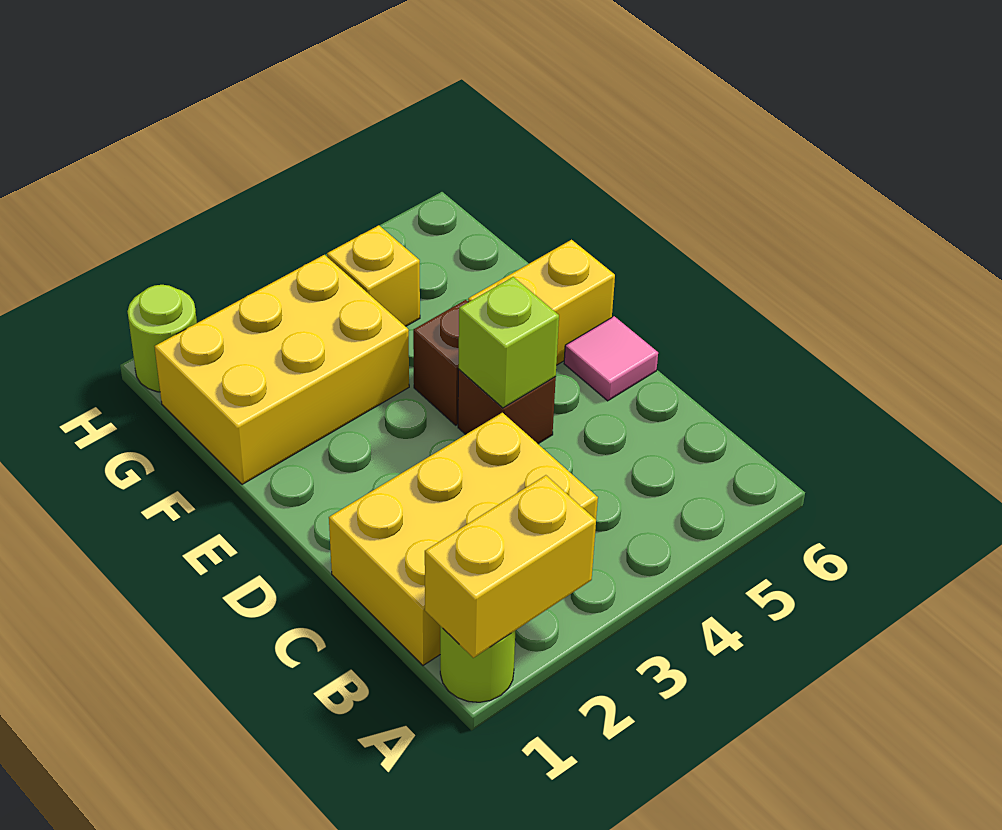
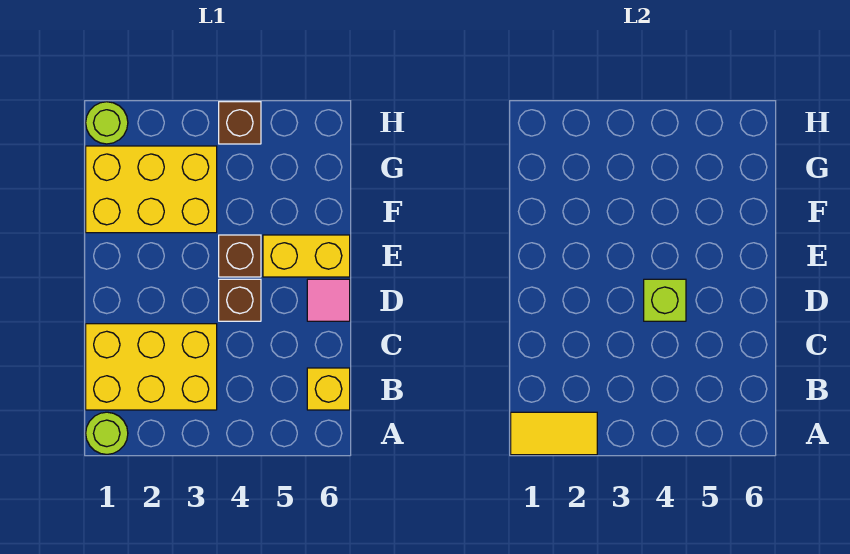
yellow brick A1:A2 level 2 -> yellow tile A1:A2 level 2
yellow brick G4 level 1 -> yellow brick B6 level 1
none -> brown brick H4 level 1

